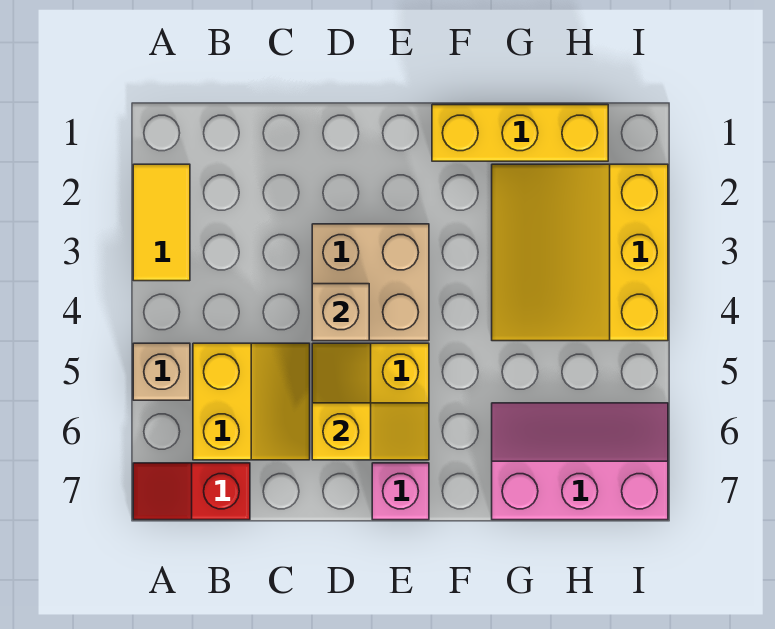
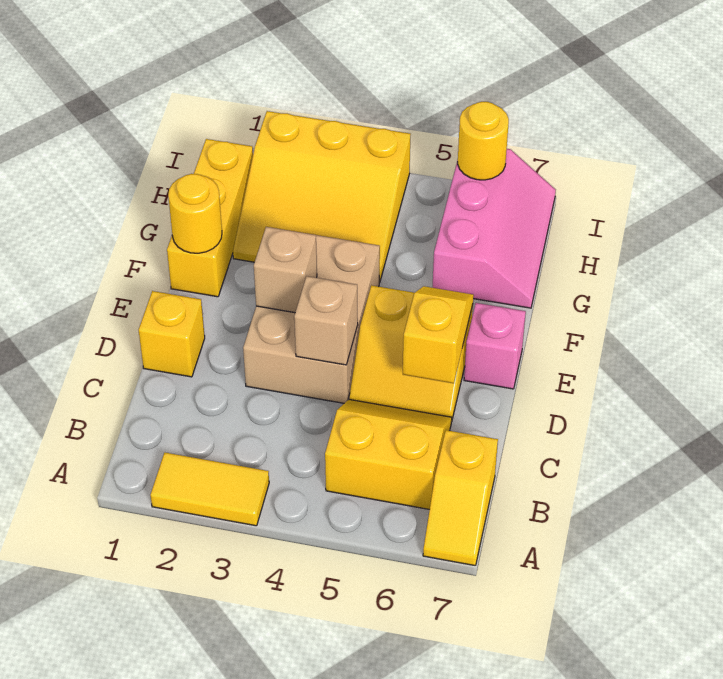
tan brick A5 level 1 -> tan brick E3 level 2
red slope A7:B7 level 1 top B -> yellow slope A7:B7 level 1 top B
none -> yellow brick D1 level 1
tan brick D3:E4 level 1 -> tan brick D3:F4 level 1
none -> yellow round brick F1 level 2
pink slope G6:I7 level 1 top 7 -> pink slope G6:I7 level 1 top 6
none -> yellow round brick I6 level 2

